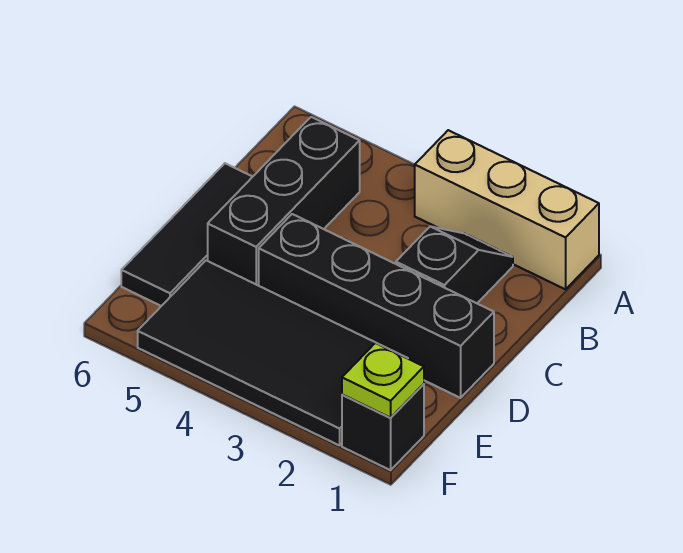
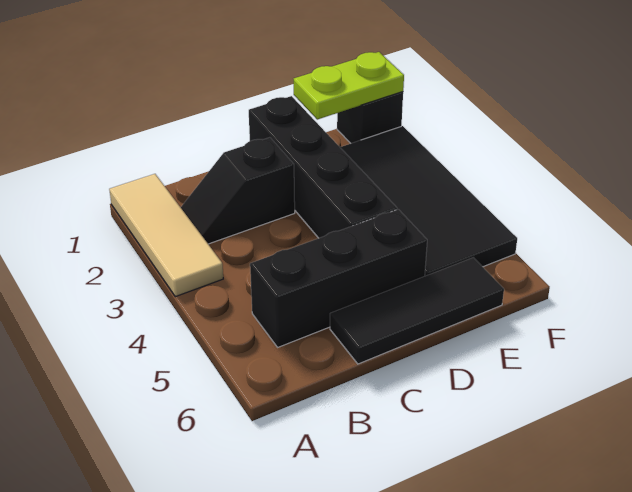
tan brick A1:A3 level 1 -> tan tile A1:A3 level 1
lime plate F1 level 2 -> lime plate E1:F1 level 2

